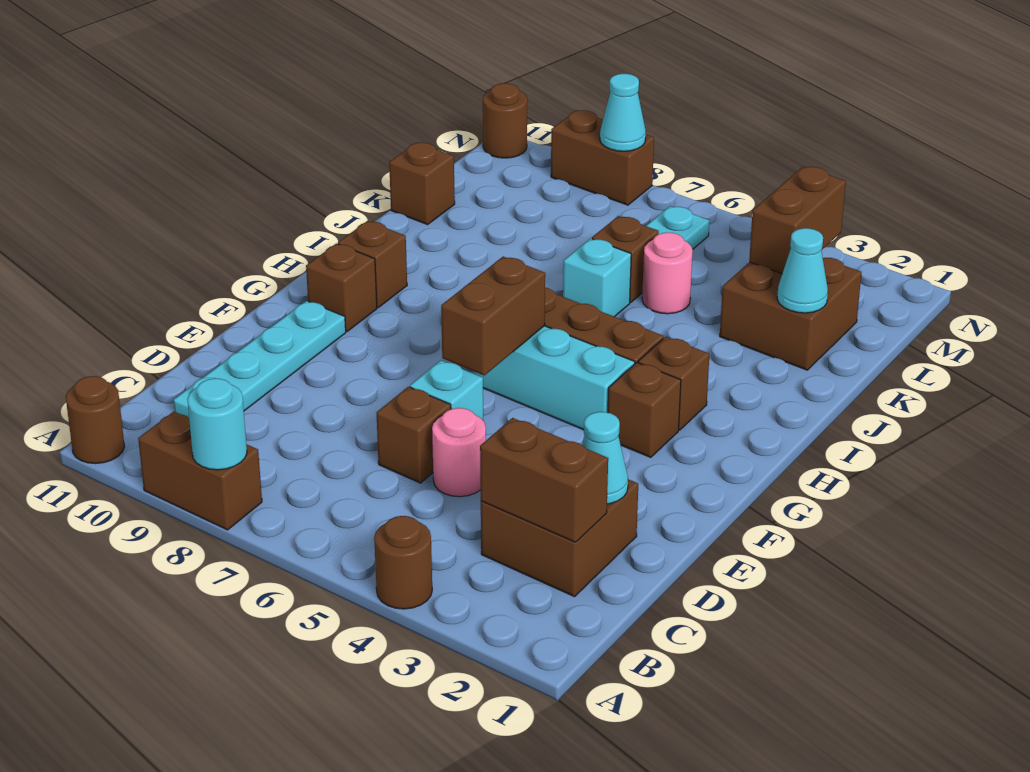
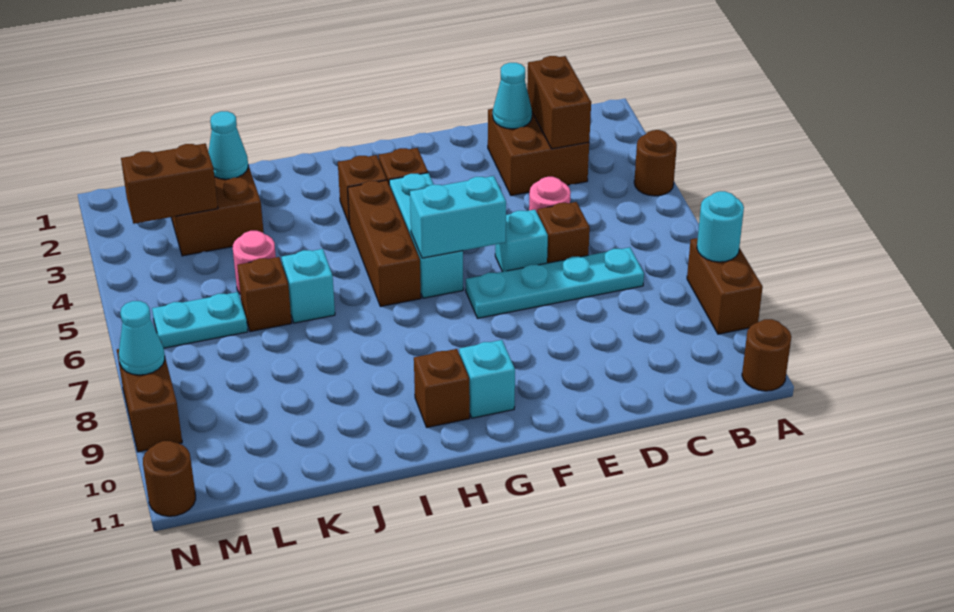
cyan plate C10:F10 level 1 -> cyan plate C7:F7 level 1
brown brick F6:G6 level 2 -> cyan brick F6:G6 level 2
brown brick G10 level 1 -> cyan brick G10 level 1
brown brick K11 level 1 -> none

